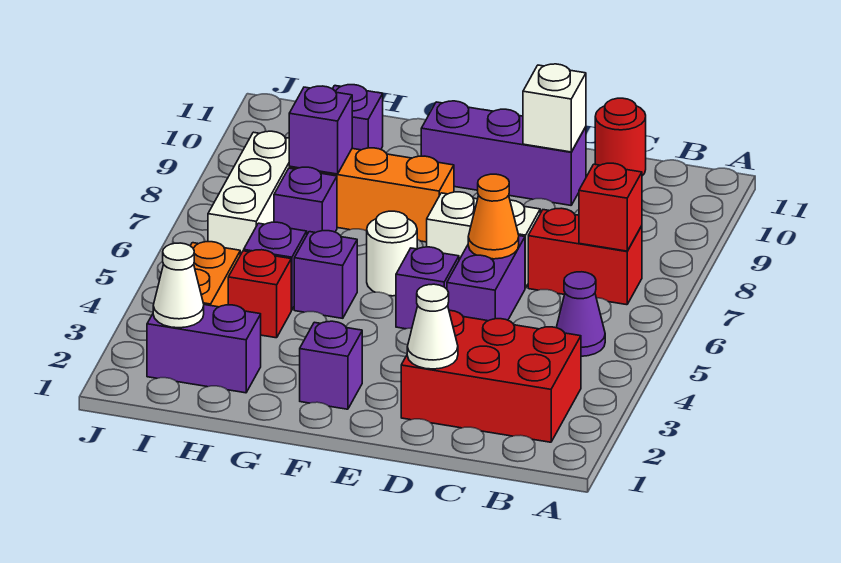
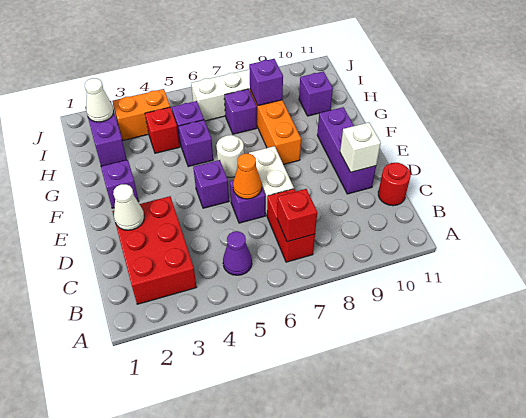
purple brick D5:D6 level 1 -> purple brick D6 level 1

